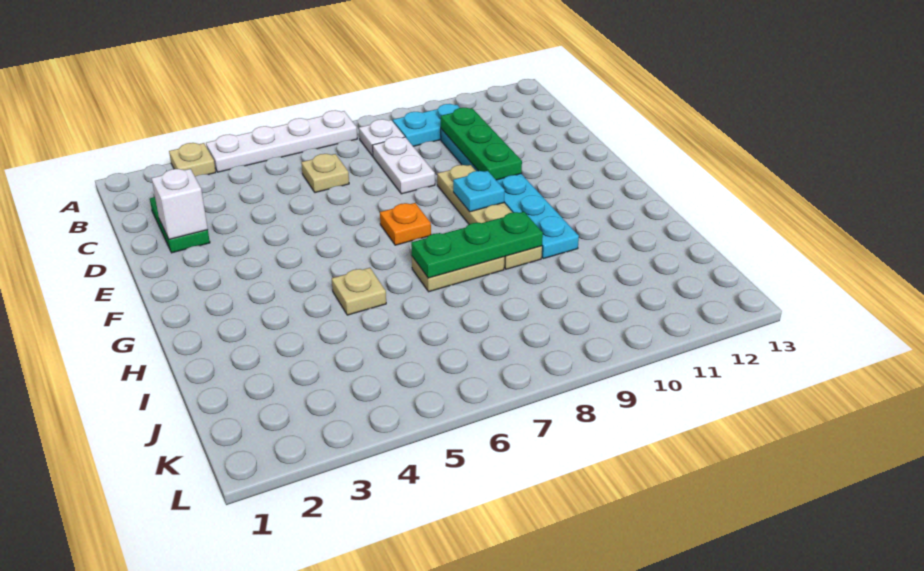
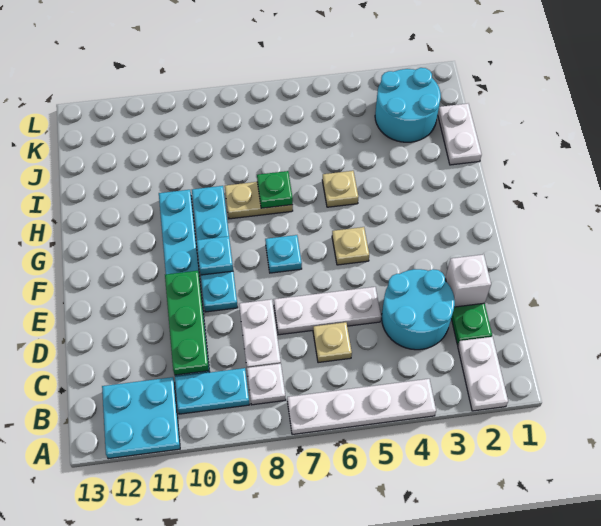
none -> white plate A2:B2 level 1
tan plate A3 level 1 -> tan plate F5 level 1
none -> cyan plate A11:B12 level 1
none -> cyan round brick C3:D4 level 1
none -> white plate D5:D7 level 1
tan plate E9:H9 level 1 -> cyan plate E9:H9 level 1
orange plate F7 level 1 -> cyan plate F7 level 1
green plate H7:H9 level 2 -> green plate H7 level 2
none -> white plate I1:J1 level 1
none -> cyan round brick J2:K3 level 1

